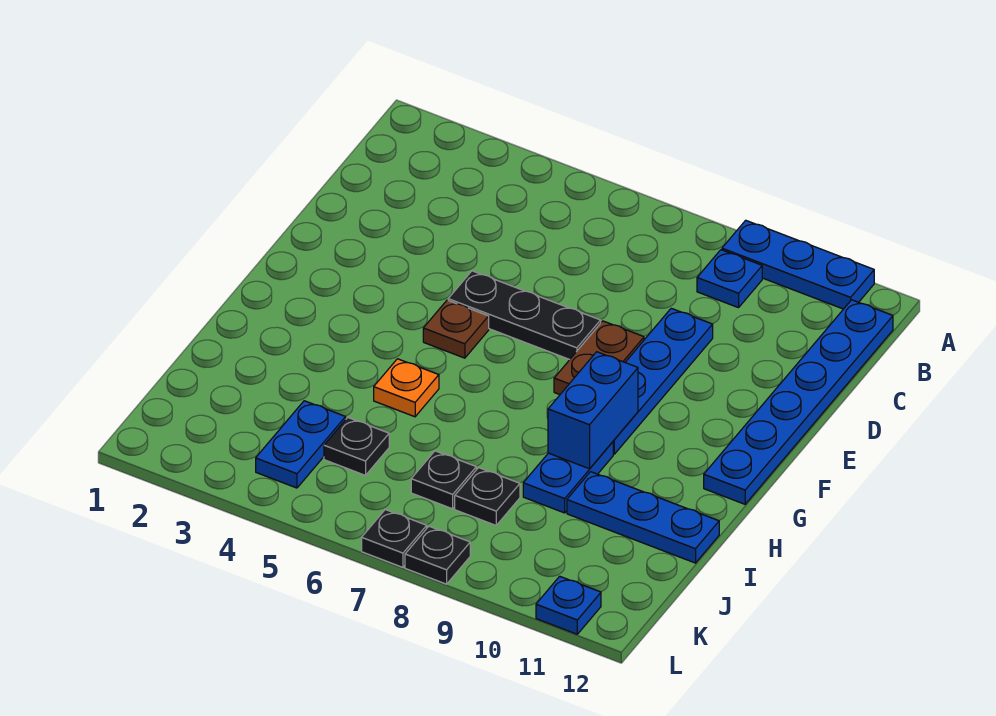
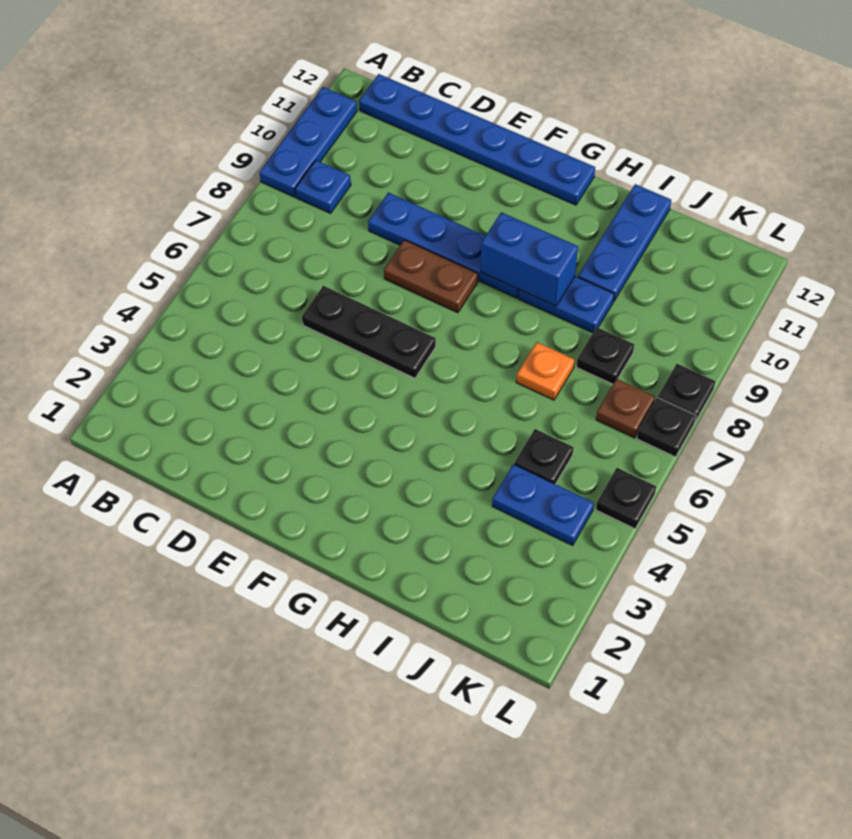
black plate E5:E7 level 1 -> black plate D6:F6 level 1
brown plate F5 level 1 -> brown plate K7 level 1
orange plate H5 level 1 -> orange plate I7 level 1
black plate J7 level 1 -> black plate L5 level 1
blue plate L11 level 1 -> none

